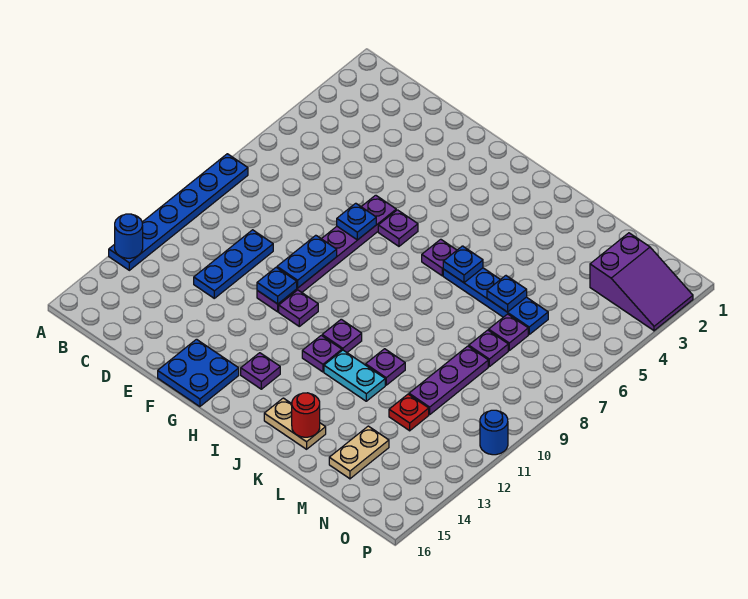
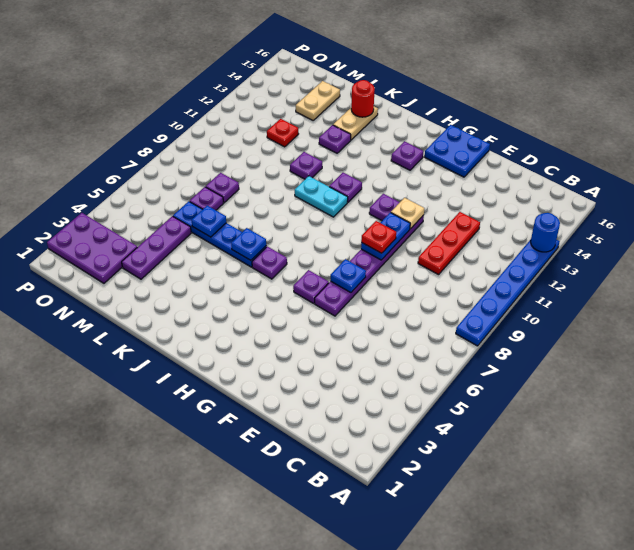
blue plate D10:D12 level 1 -> red plate D10:D12 level 1
none -> red plate F9 level 3
blue plate F11 level 2 -> tan plate F11 level 2
purple plate I12 level 1 -> purple plate K13 level 1
cyan plate J12:K12 level 1 -> cyan plate I10:J10 level 1
tan plate J15:K15 level 1 -> tan plate K14:K15 level 1
purple plate M9:M11 level 1 -> purple plate M3:M5 level 1
purple slope N2:P3 level 1 top N -> purple plate N2:P3 level 1
blue round brick P11 level 1 -> none

